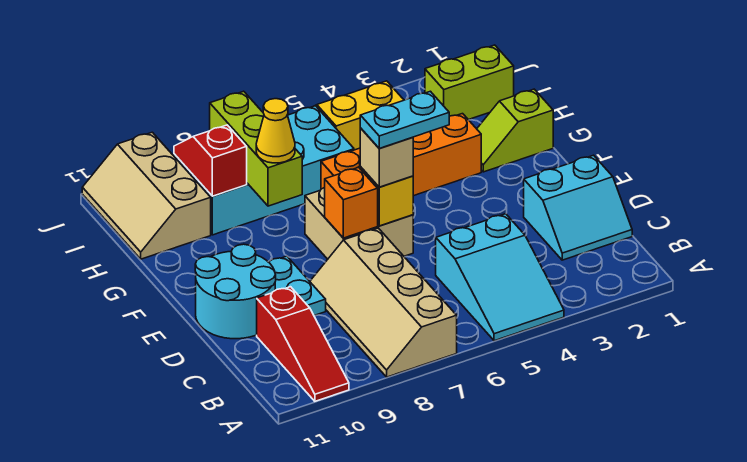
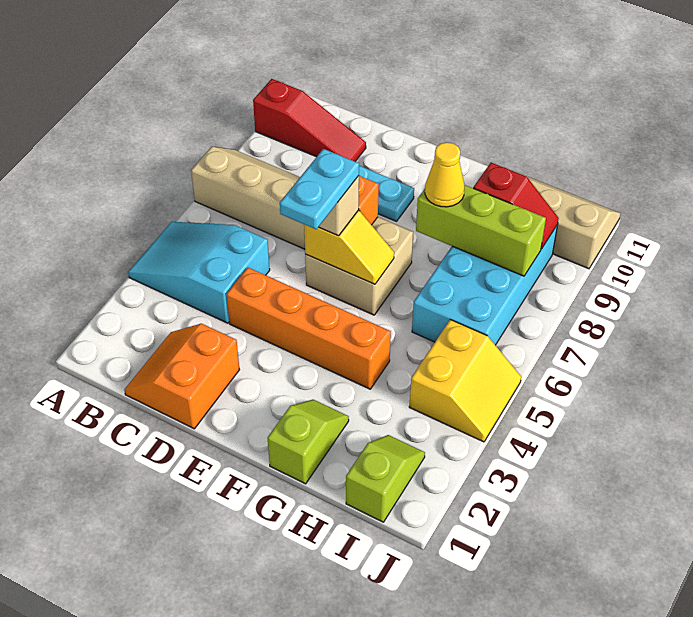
red slope A10:C10 level 1 top C -> red slope A10:C10 level 1 top A
cyan slope C1:D2 level 1 top D -> orange slope C1:D2 level 1 top D
cyan round brick D10:E11 level 1 -> none
orange brick G3:G6 level 1 -> orange brick D4:G4 level 1
lime brick I1:I2 level 1 -> lime slope I1:I2 level 1 top 1

